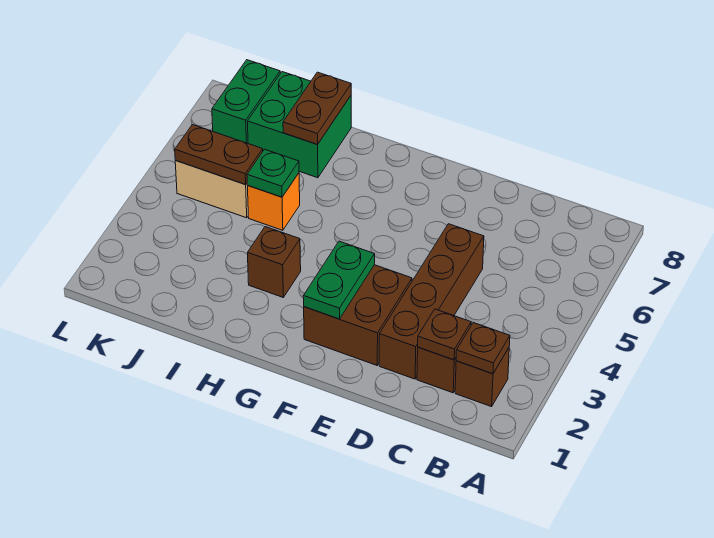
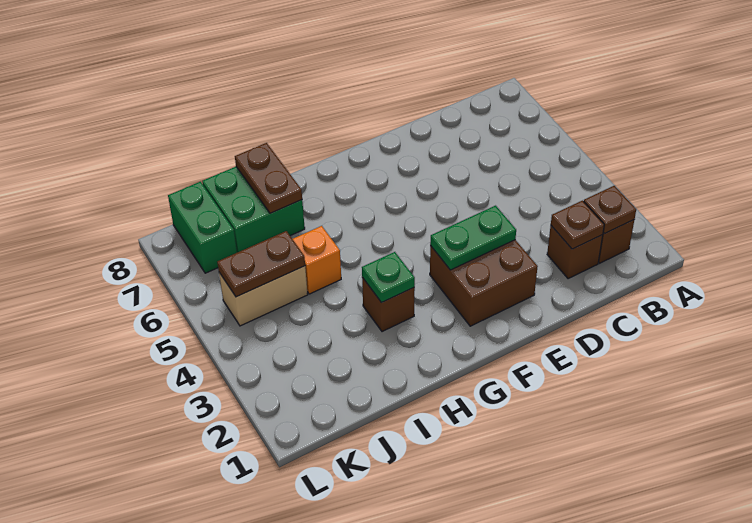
brown brick D2:D5 level 1 -> none
green plate F2:F3 level 2 -> green plate E3:F3 level 2
green plate I5 level 2 -> green plate H3 level 2

